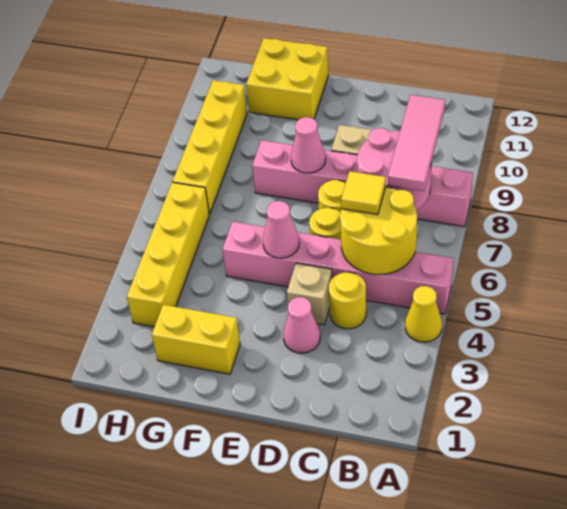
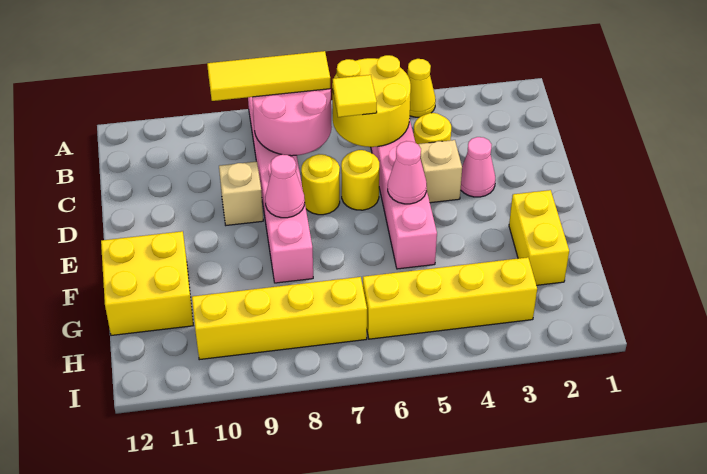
pink tile B7:B9 level 3 -> yellow tile B7:B9 level 3

